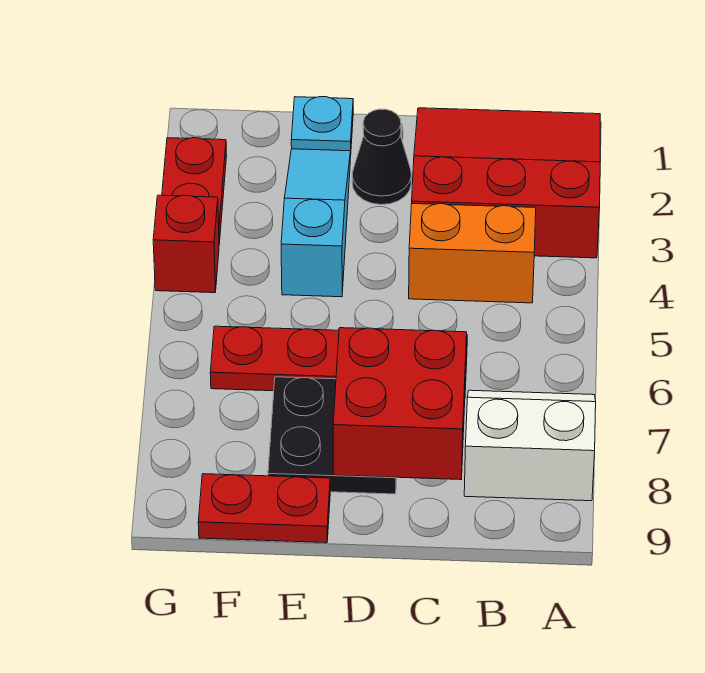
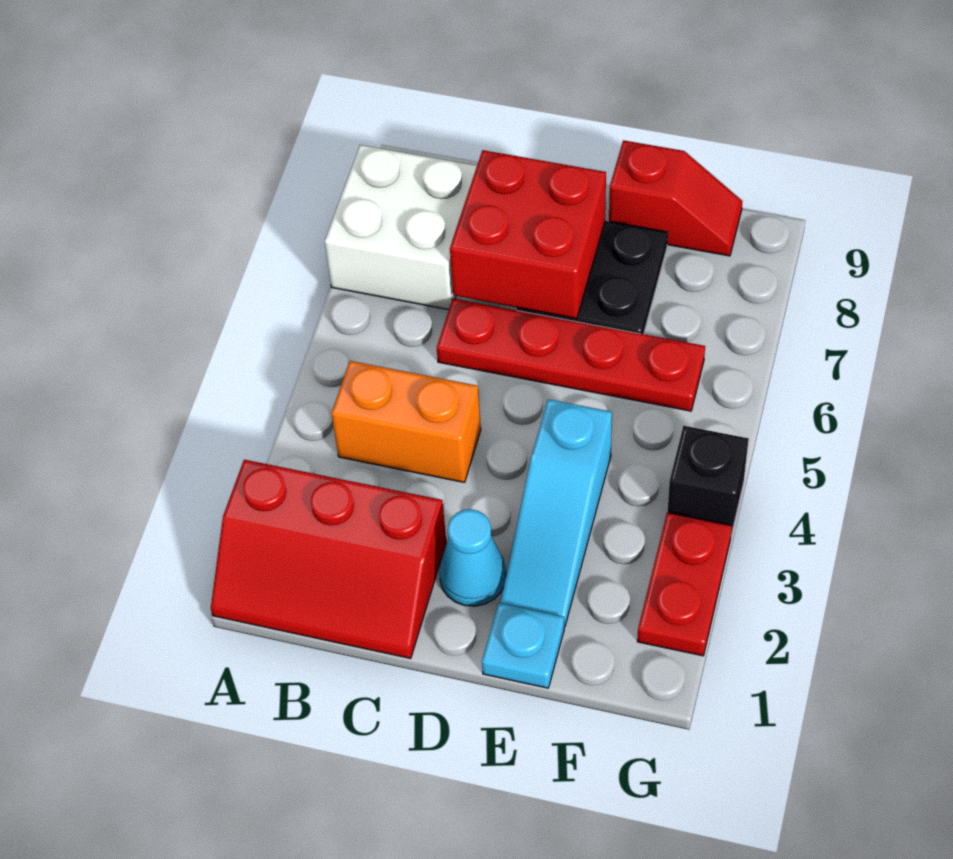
red slope A1:C3 level 1 top 3 -> red slope A1:C2 level 1 top 2
white slope A7:B8 level 1 top 8 -> white brick A7:B8 level 1
black cone D2 level 1 -> cyan cone D2 level 1
red plate E9:F9 level 1 -> red slope E9:F9 level 1 top E
red brick G4 level 1 -> black brick G4 level 1

